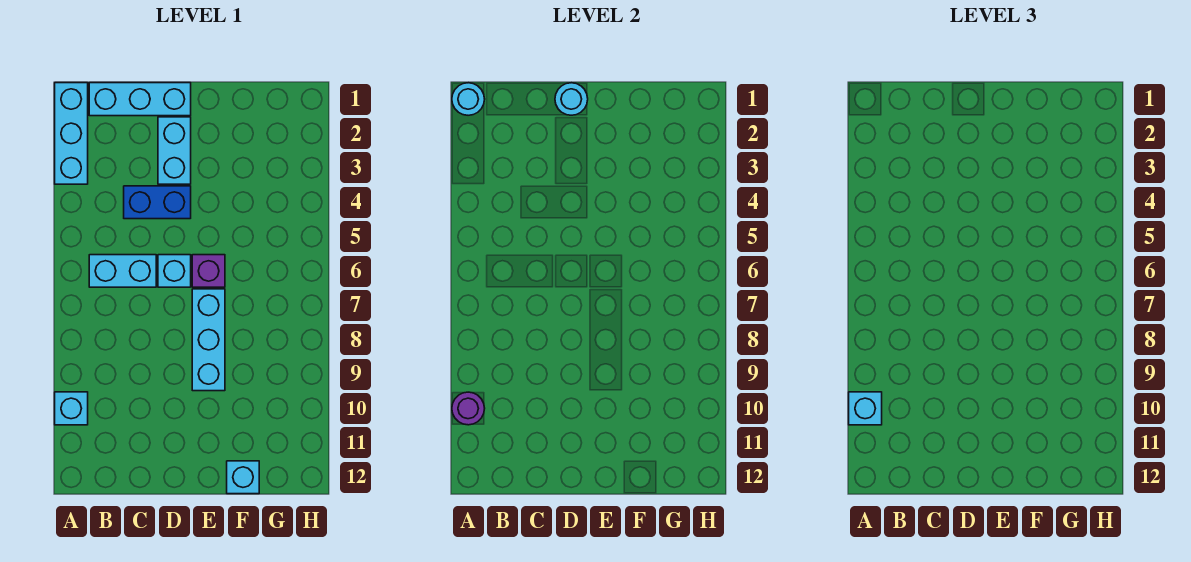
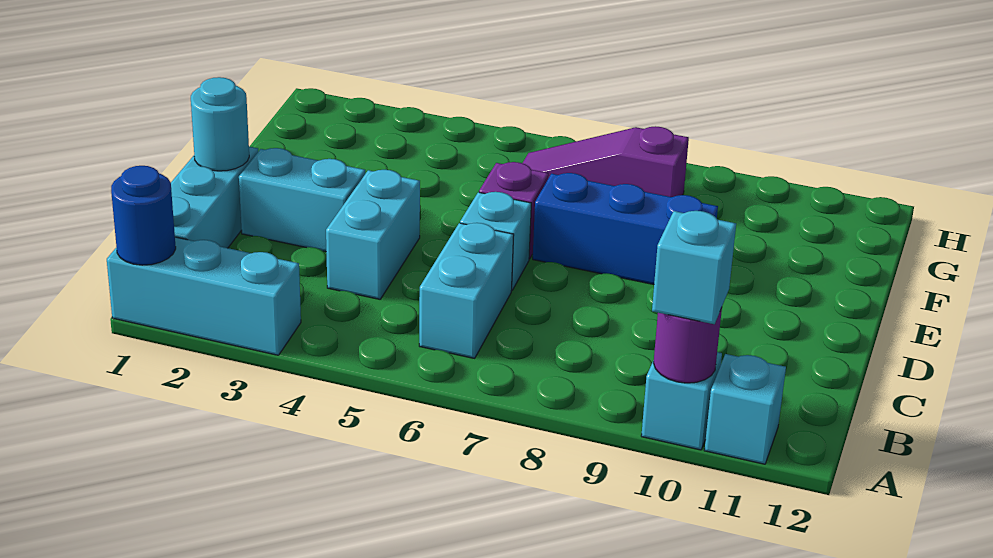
cyan round brick A1 level 2 -> blue round brick A1 level 2
blue brick C4:D4 level 1 -> cyan brick C4:D4 level 1
cyan brick E7:E9 level 1 -> blue brick E7:E9 level 1
cyan brick F12 level 1 -> cyan brick A11 level 1
none -> purple slope G6:G8 level 1 top 8

